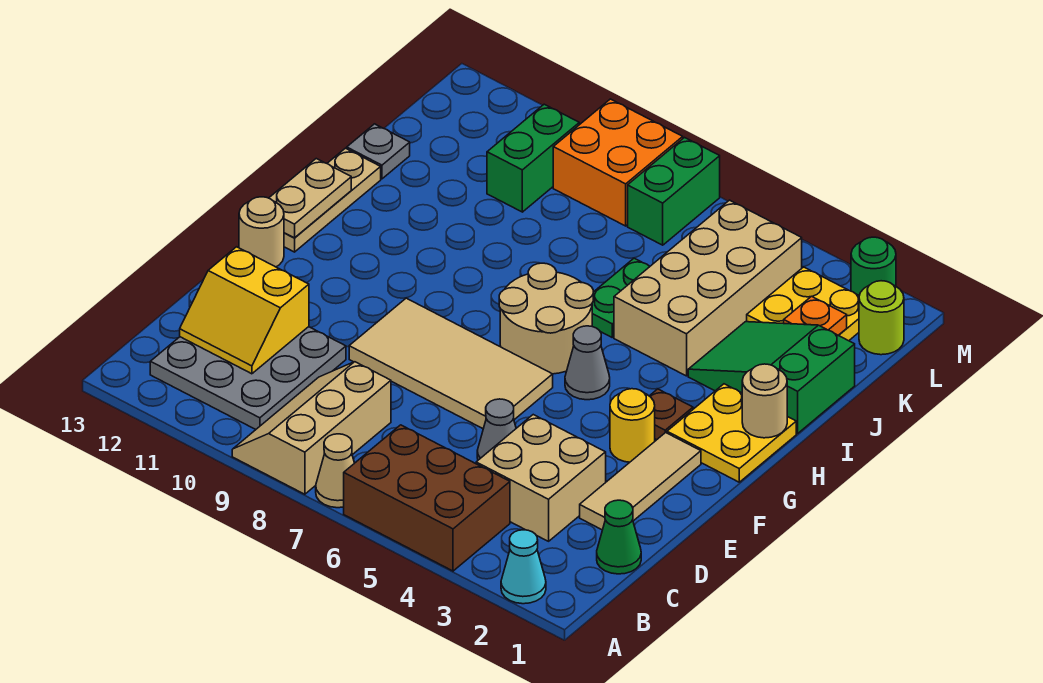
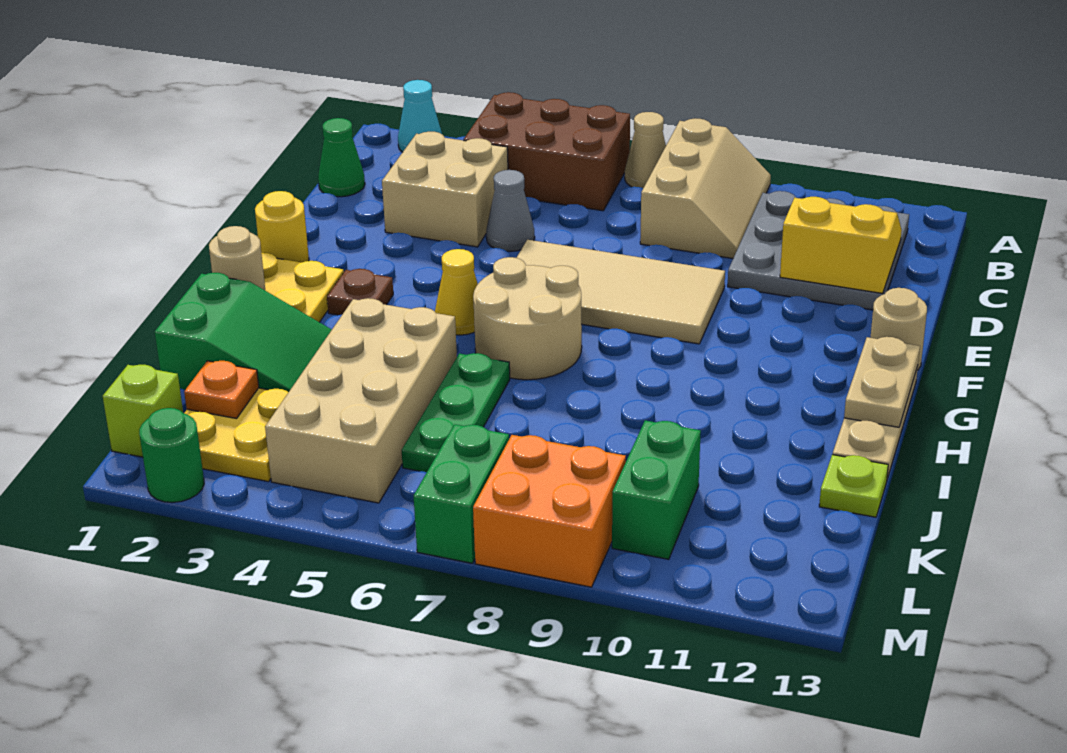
tan tile D2:F2 level 1 -> none
yellow round brick F3 level 1 -> yellow round brick F1 level 1
grey cone G5 level 1 -> yellow cone G5 level 1
green plate I6:J6 level 1 -> green plate I6:K6 level 1
grey plate J13 level 1 -> lime plate J13 level 1
lime round brick L1 level 1 -> lime brick L1 level 1

